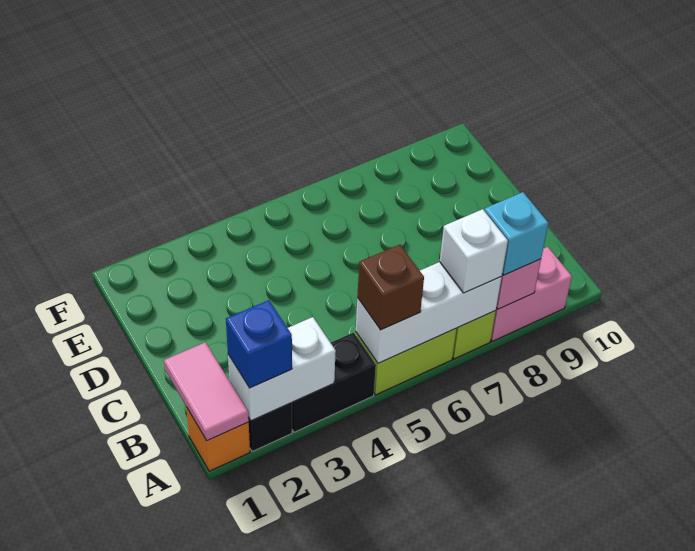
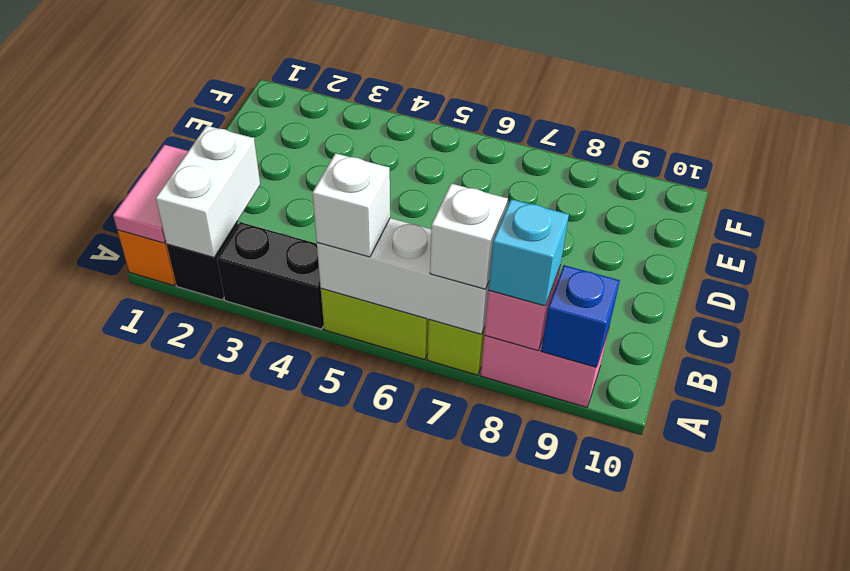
white brick A2:A3 level 2 -> white brick A2:B2 level 2
blue brick A2 level 3 -> blue brick A9 level 2
brown brick A5 level 3 -> white brick A5 level 3

